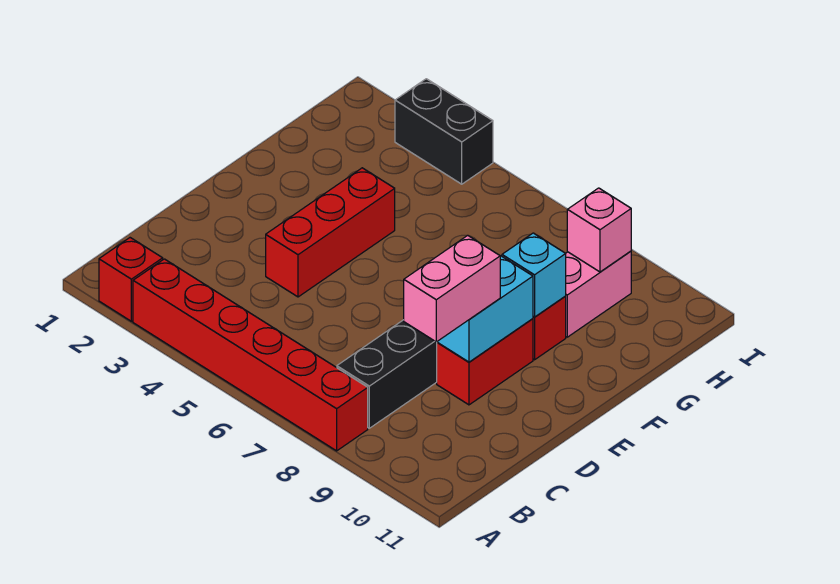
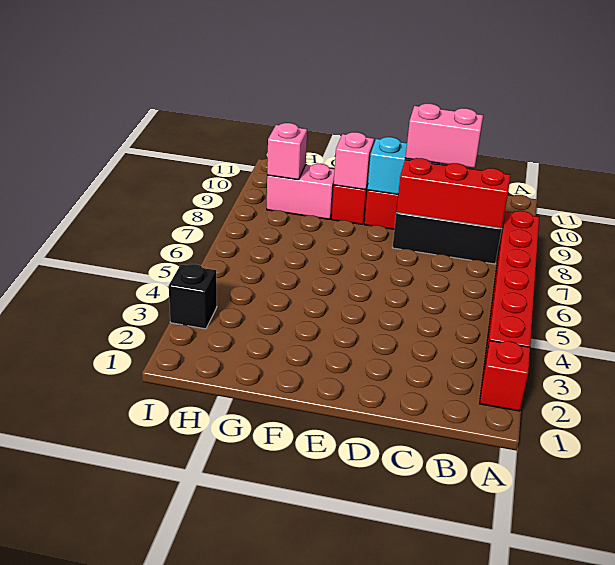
red brick D4:F4 level 1 -> red brick B8:D8 level 2
cyan brick F9 level 2 -> pink brick F9 level 2
black brick I3:I4 level 1 -> black brick I3 level 1

